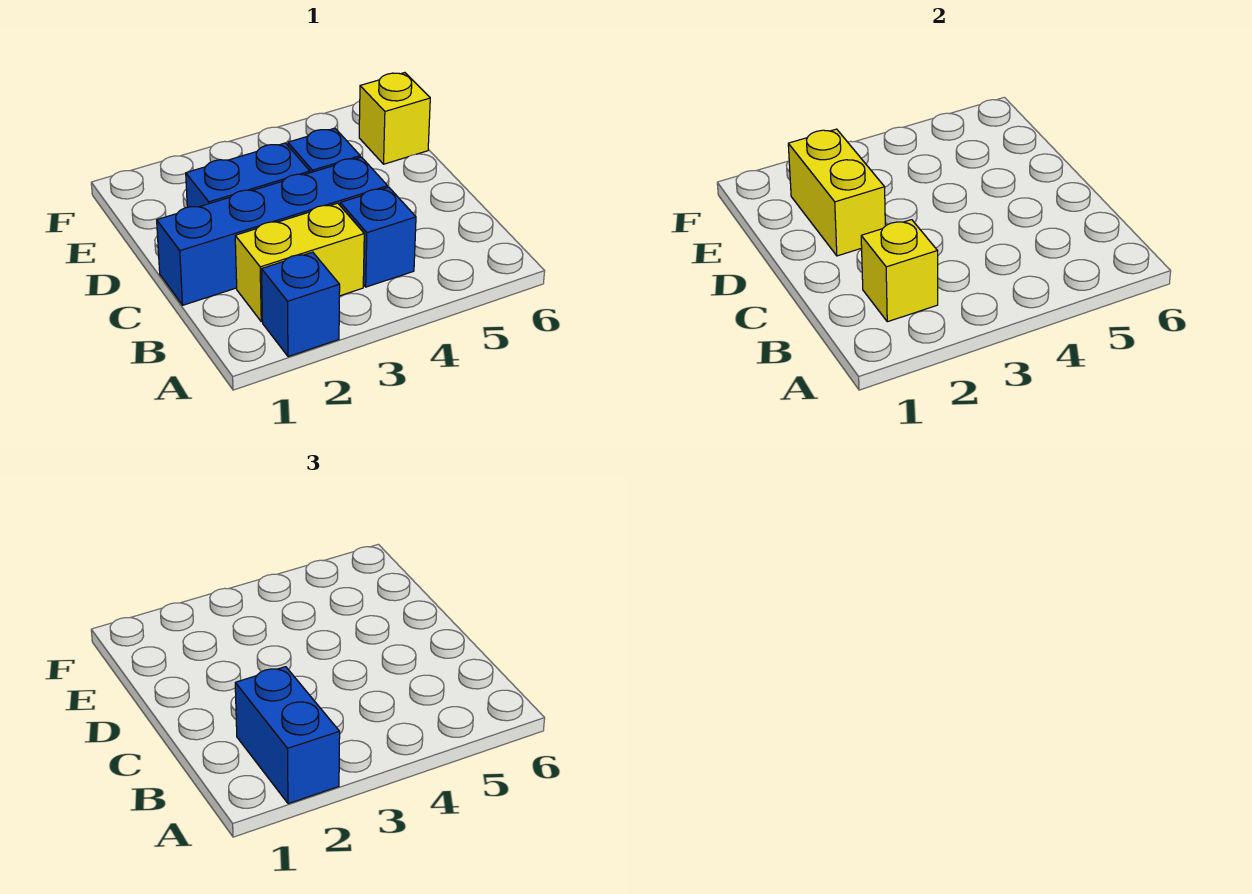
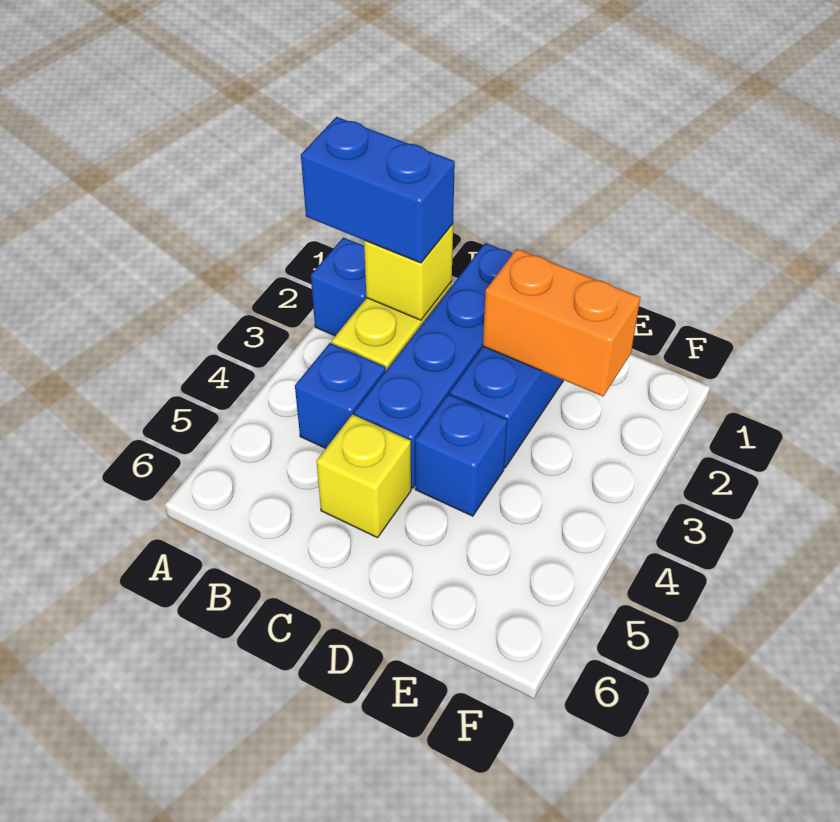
yellow brick D2:E2 level 2 -> orange brick D2:E2 level 2
yellow brick E6 level 1 -> yellow brick C5 level 1

